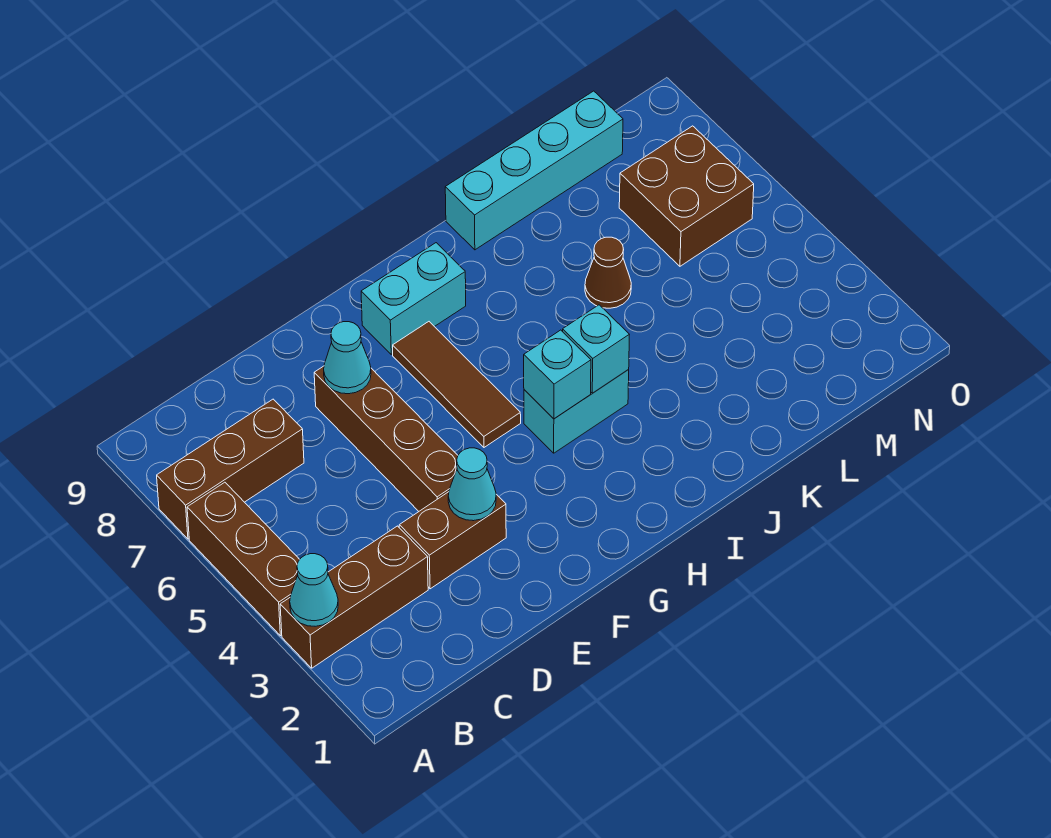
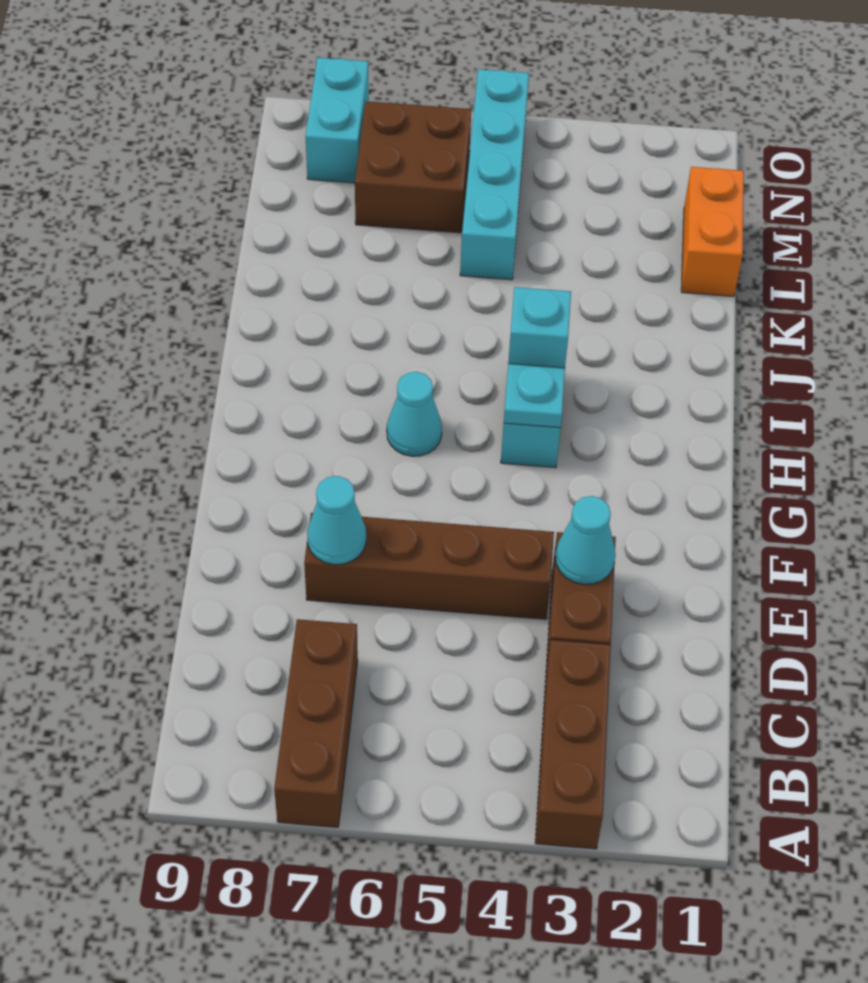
cyan cone A3 level 2 -> cyan cone H6 level 1
brown brick A4:A6 level 1 -> none
brown tile G5:G7 level 1 -> none
cyan brick G8:H8 level 1 -> cyan brick N8:O8 level 1
cyan brick H4 level 2 -> cyan plate H4 level 2
cyan brick J9:M9 level 1 -> cyan brick L5:O5 level 1
brown cone K6 level 1 -> none
none -> orange brick L1:M1 level 1

